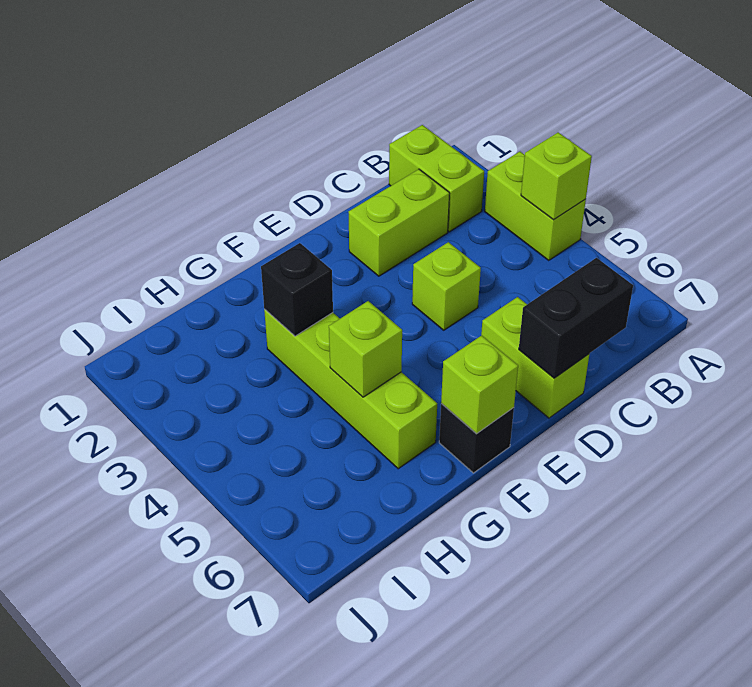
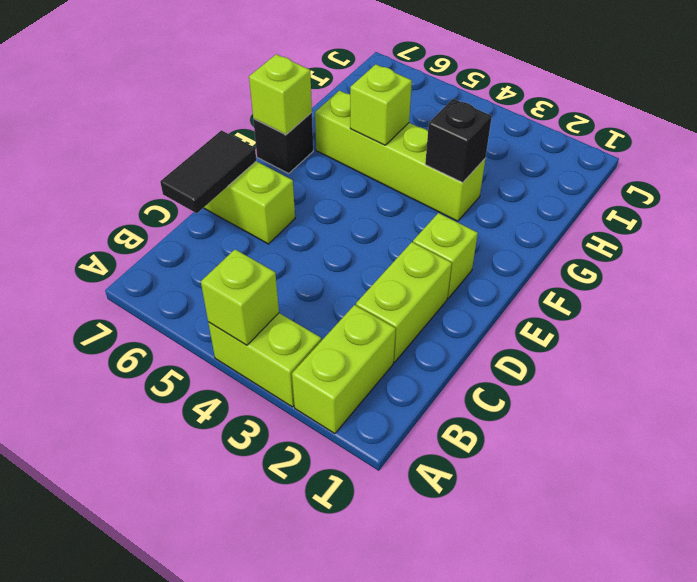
lime brick B1:B2 level 1 -> lime brick A2:B2 level 1
black brick C7:D7 level 2 -> black tile C7:D7 level 2
lime brick D4 level 1 -> lime brick E2 level 1

